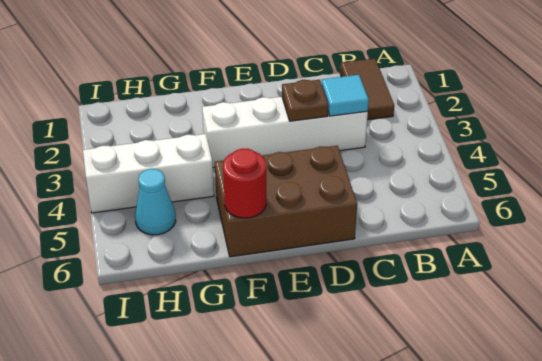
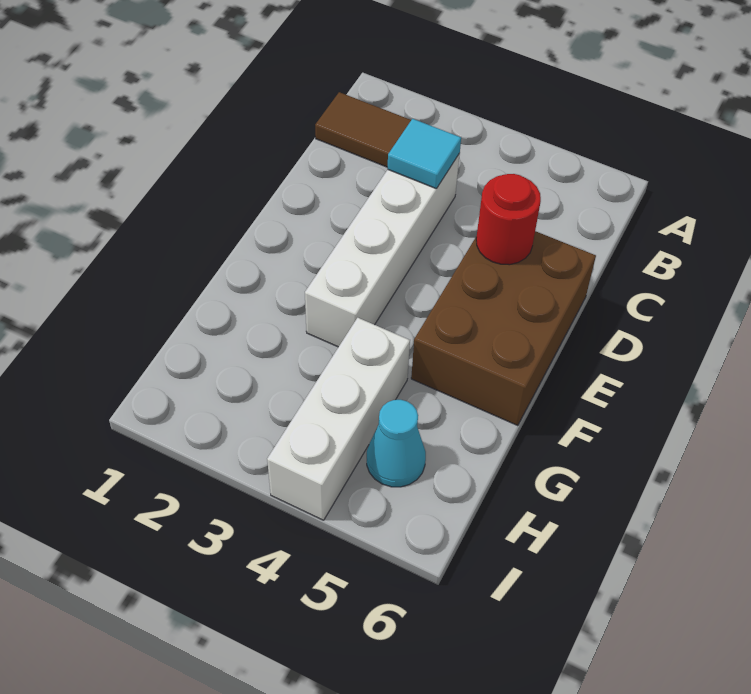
brown plate D3 level 2 -> none
red round brick F6 level 2 -> red round brick D5 level 2

